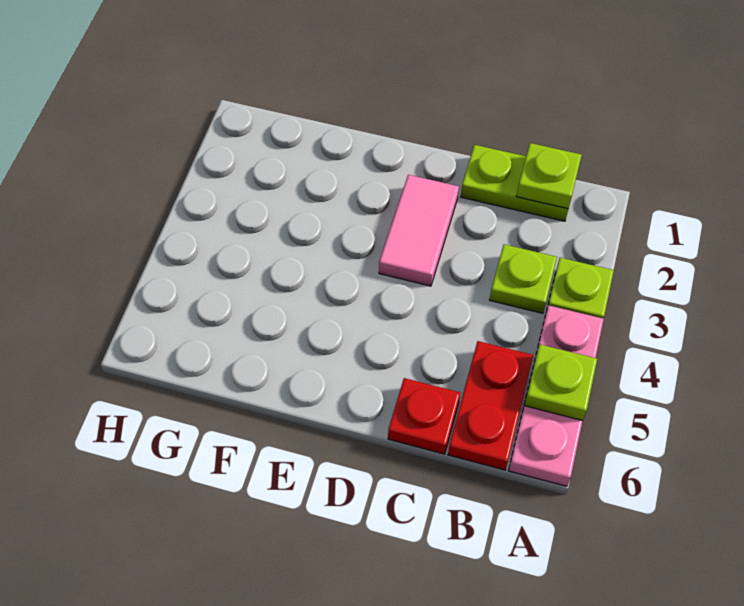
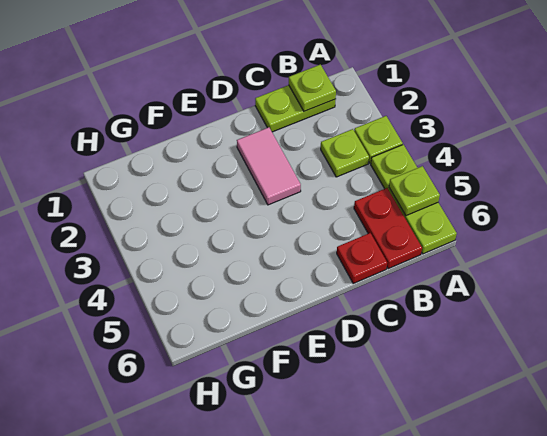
pink plate A4:A6 level 1 -> lime plate A4:A6 level 1

